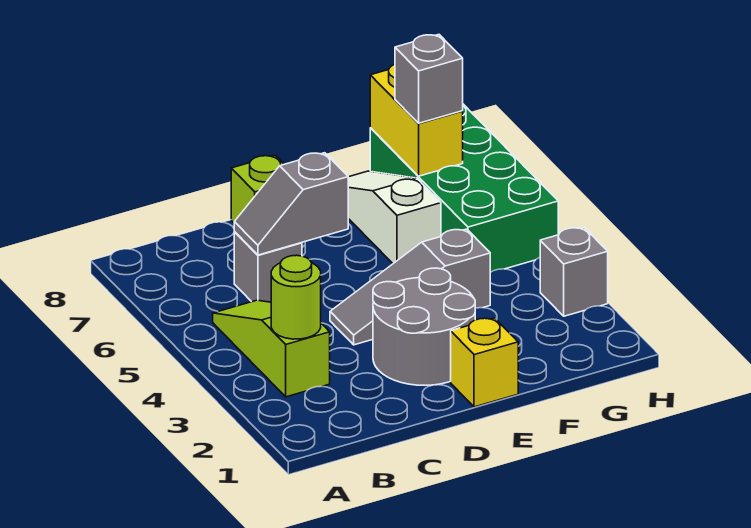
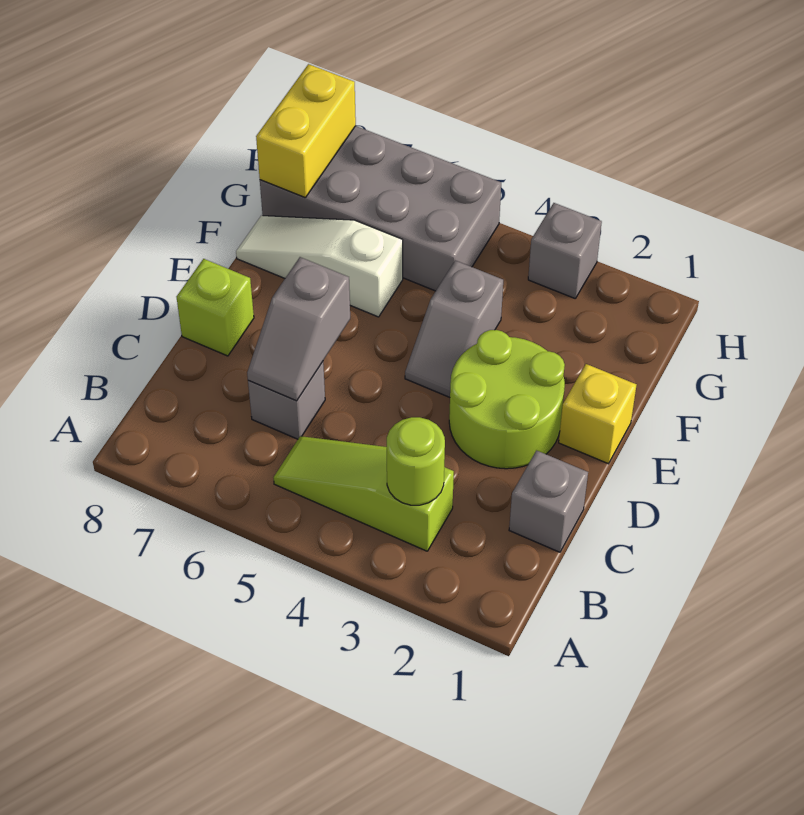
grey round brick D2:E3 level 1 -> lime round brick D2:E3 level 1
grey slope D4:F4 level 1 top F -> grey slope E4:F4 level 1 top F
green brick G5:H8 level 1 -> grey brick G5:H8 level 1
yellow brick G7:G8 level 2 -> yellow brick G8:H8 level 2
grey brick G7 level 3 -> grey brick C1 level 1

